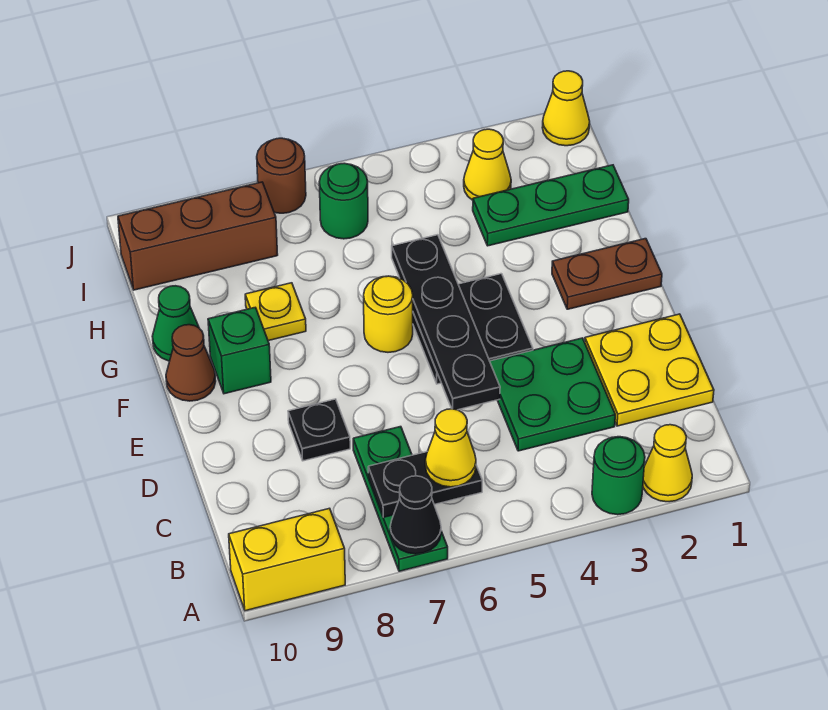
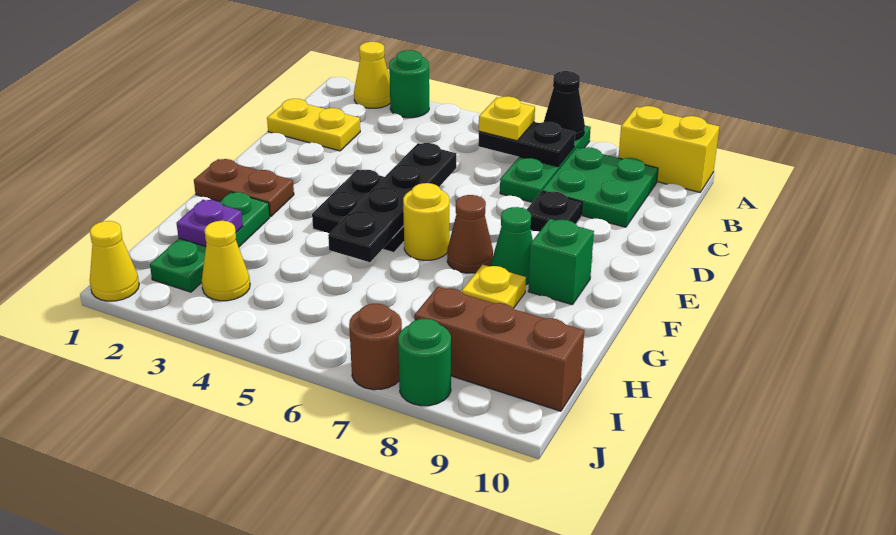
yellow cone B6 level 3 -> yellow plate B6 level 3
yellow plate C1:D2 level 1 -> yellow plate C1:C2 level 1
green plate C3:D4 level 1 -> green plate B8:C9 level 1
brown cone F10 level 1 -> brown cone F7 level 1
green cone G10 level 1 -> green cone F8 level 1
green plate H1:H3 level 1 -> green plate G2:I2 level 1
none -> purple plate H2 level 2
green round brick I6 level 1 -> green round brick J8 level 1

